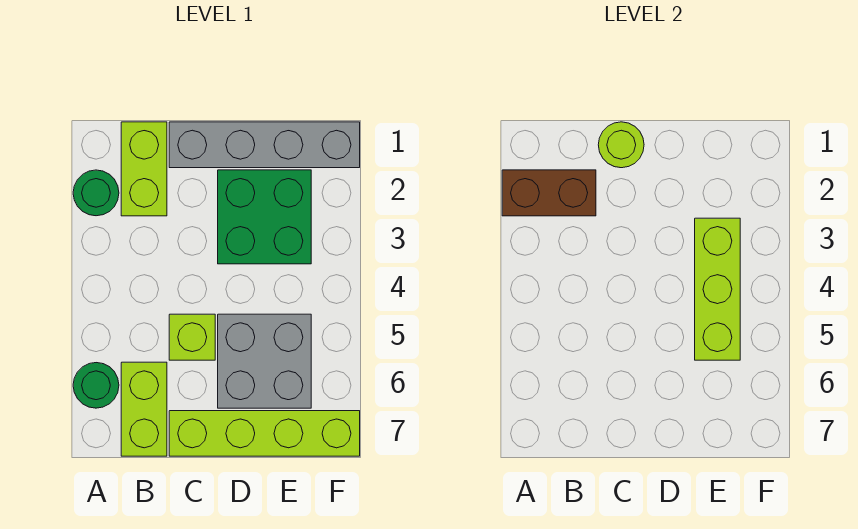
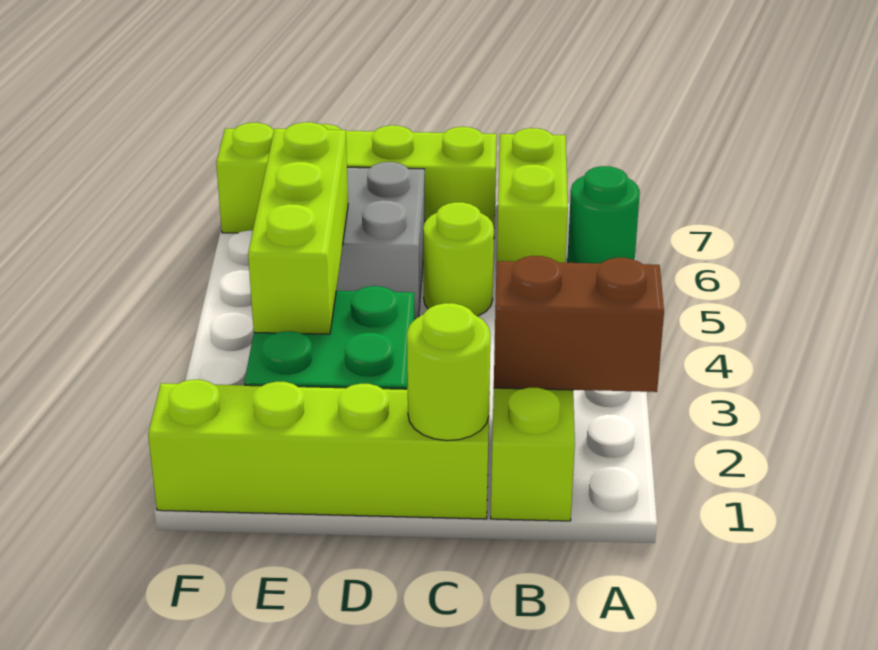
green round brick A2 level 1 -> none
grey brick C1:F1 level 1 -> lime brick C1:F1 level 1
lime brick C5 level 1 -> lime round brick C5 level 1

